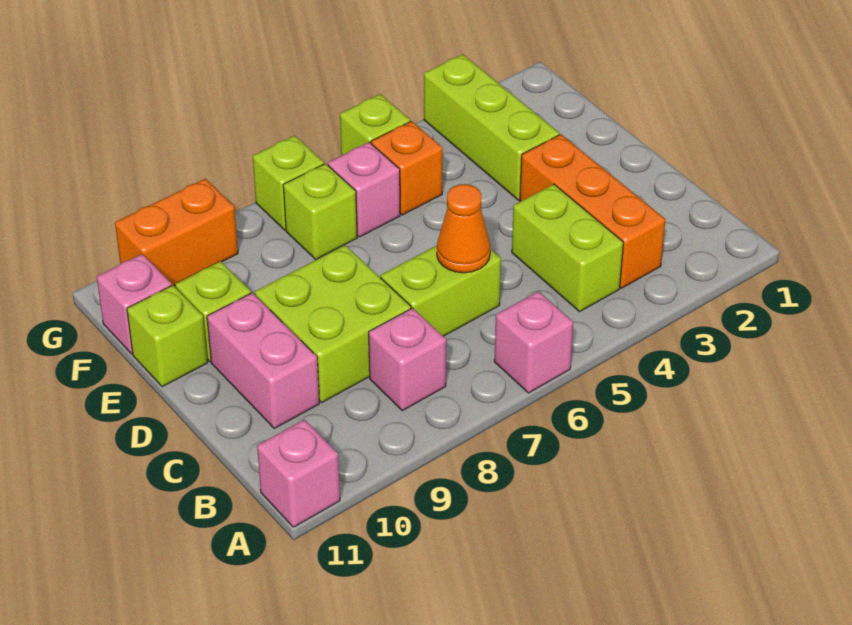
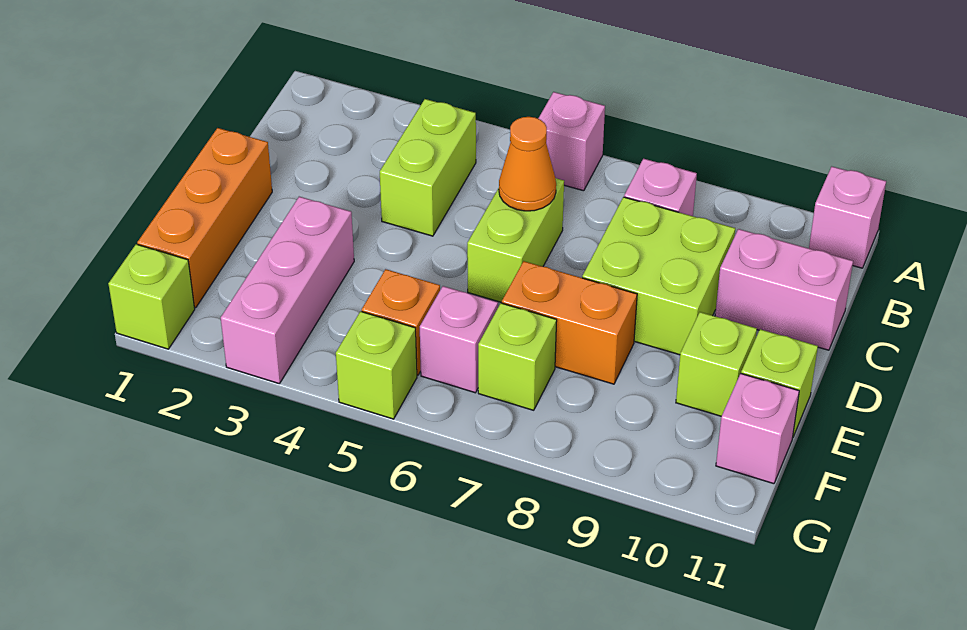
orange brick B3:D3 level 1 -> orange brick D1:F1 level 1
lime brick C6:C7 level 1 -> lime brick C6:D6 level 1
pink brick C10:D10 level 1 -> pink brick C10:C11 level 1
lime brick E3:G3 level 1 -> pink brick E3:G3 level 1
lime brick G7 level 1 -> lime brick G1 level 1
orange brick G9:G10 level 1 -> orange brick E7:E8 level 1

